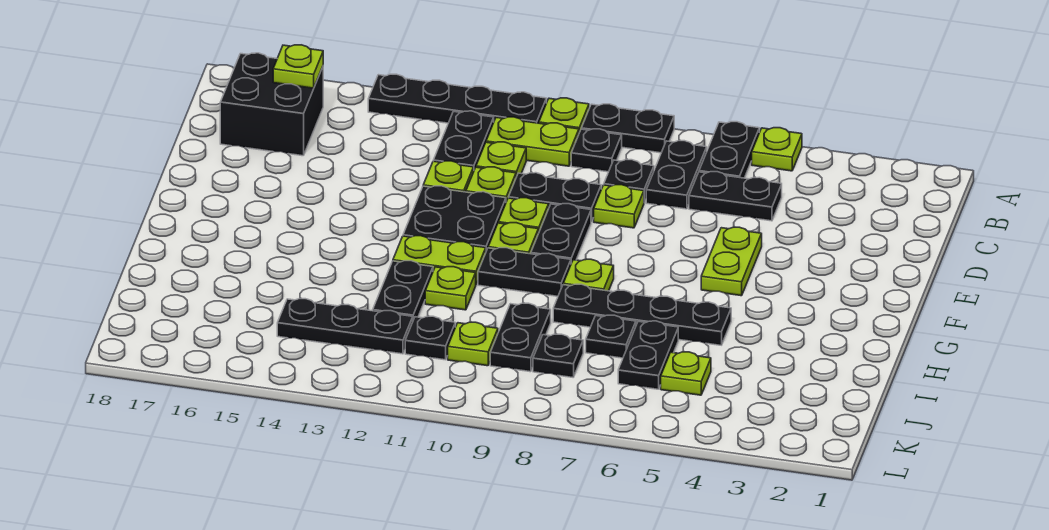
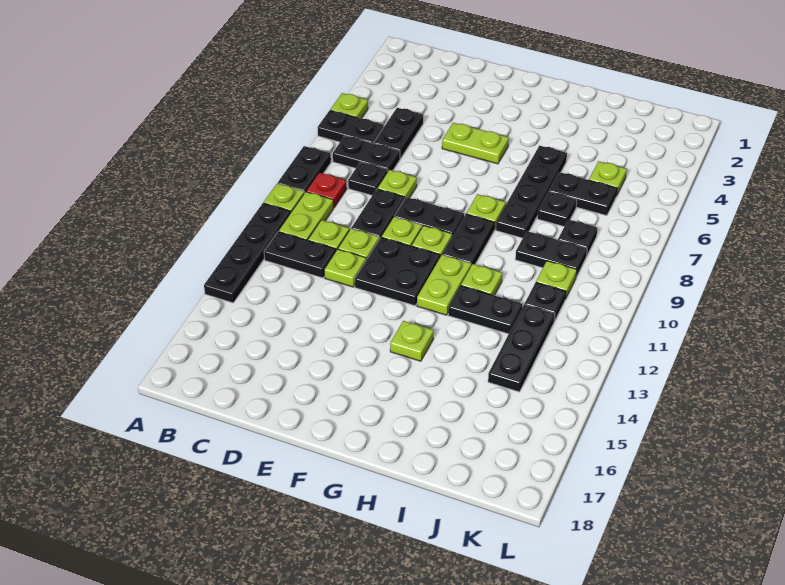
black plate B9 level 1 -> red plate B9 level 1
black brick B16:C17 level 1 -> none
lime plate B16 level 2 -> lime plate G14 level 1

